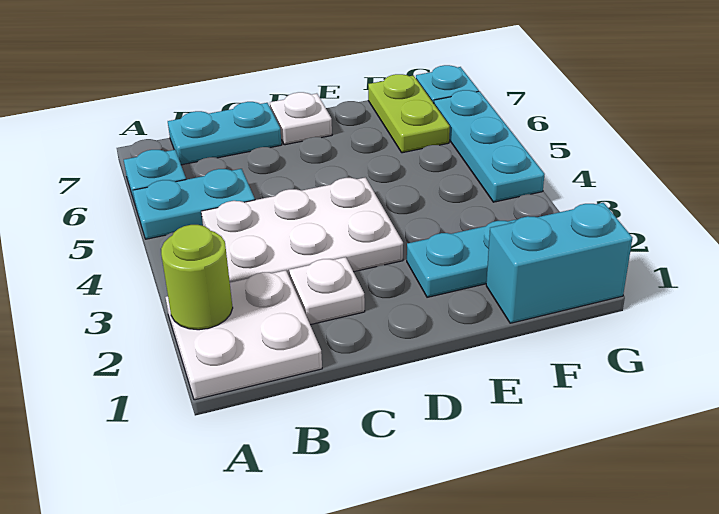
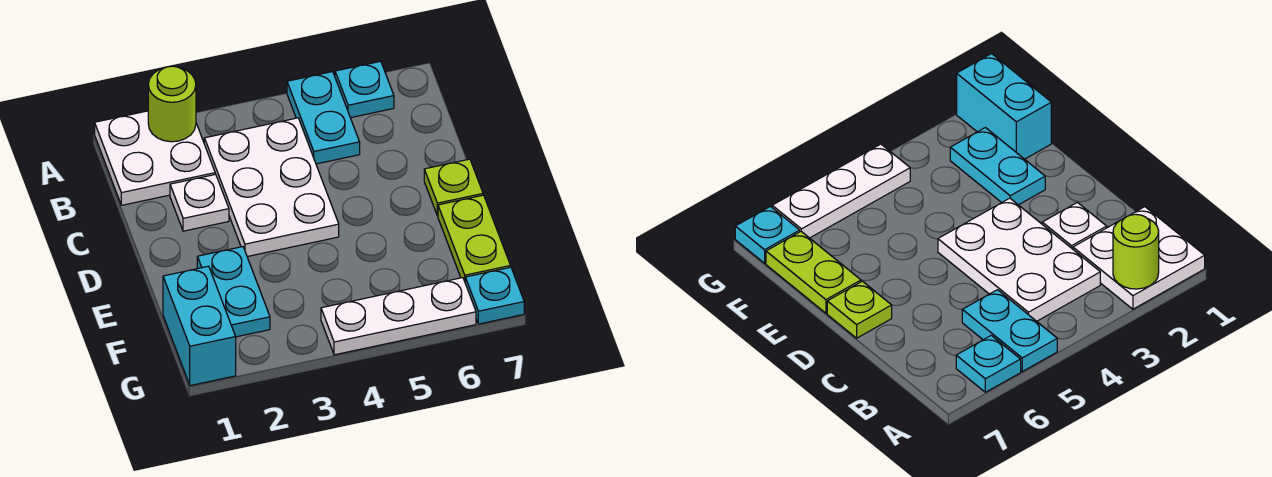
cyan plate B7:C7 level 1 -> none
white plate D7 level 1 -> lime plate D7 level 1
lime plate F6:F7 level 1 -> lime plate E7:F7 level 1
cyan plate G4:G6 level 1 -> white plate G4:G6 level 1

